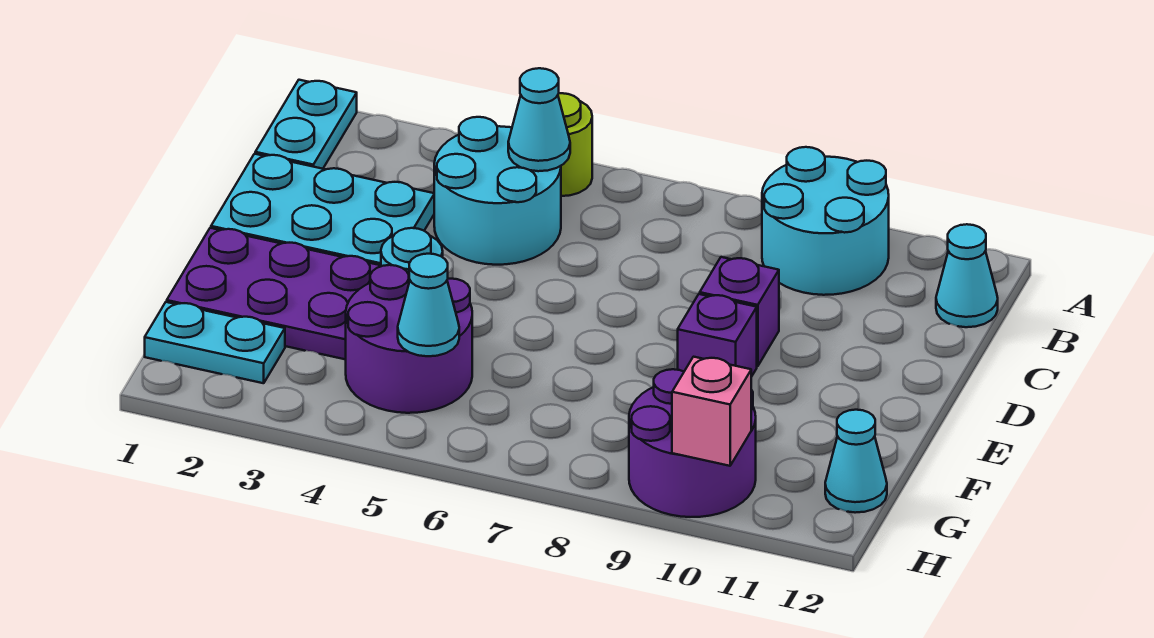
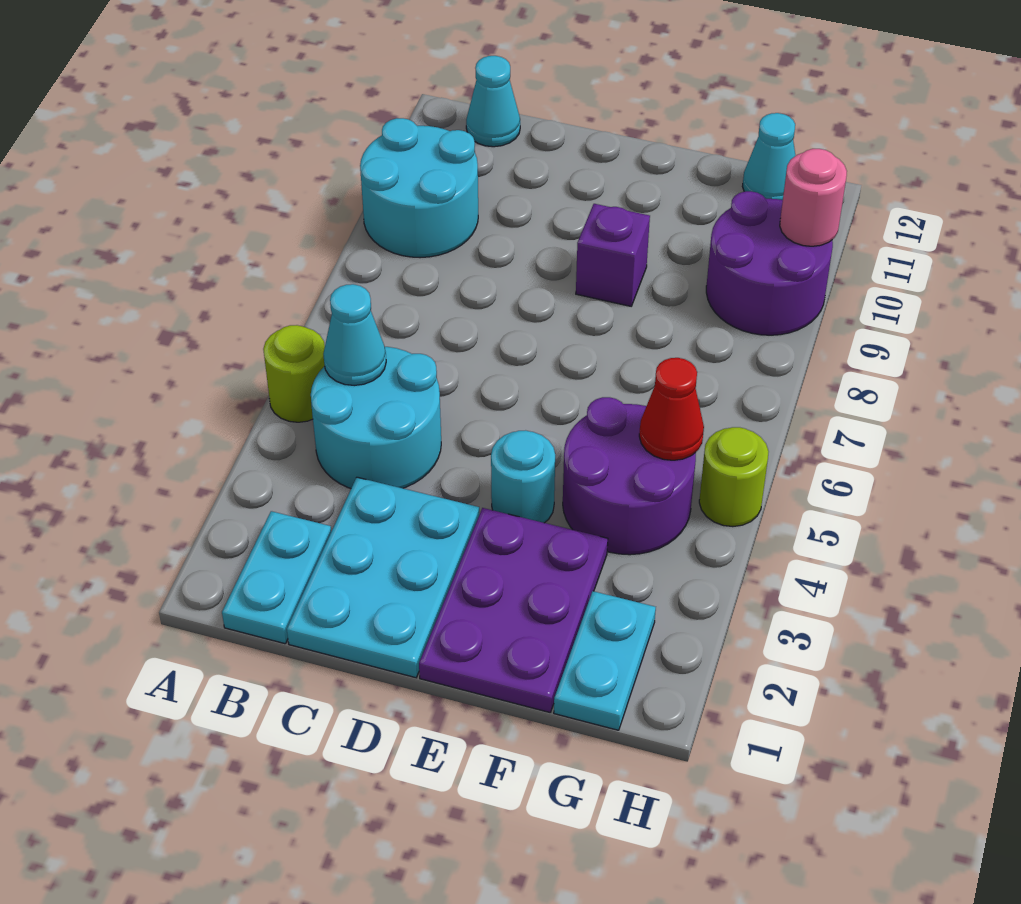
cyan plate A1:B1 level 1 -> cyan plate B1:B2 level 1
purple brick D9 level 1 -> none
cyan cone G5 level 2 -> red cone G5 level 2
none -> lime round brick H5 level 1
pink brick H10 level 2 -> pink round brick H10 level 2

